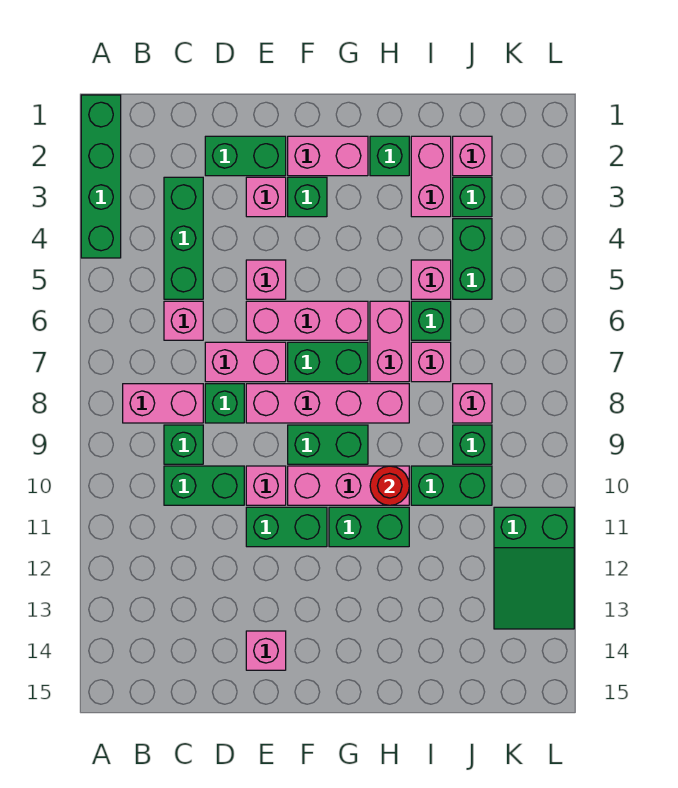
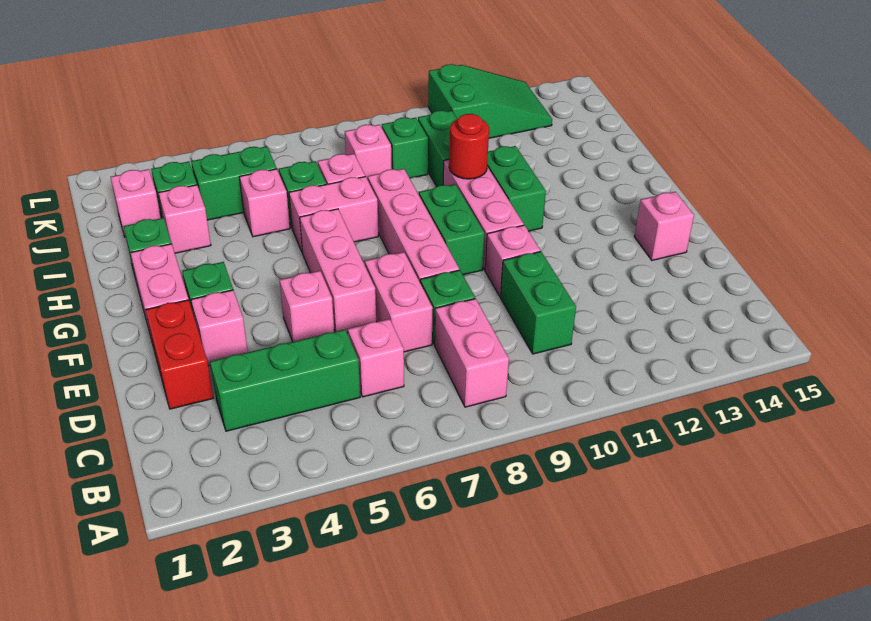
green brick A1:A4 level 1 -> none
green brick C9 level 1 -> none
green brick D2:E2 level 1 -> red brick D2:E2 level 1
green brick E11:F11 level 1 -> none
green brick F7:G7 level 1 -> none
pink brick I2:I3 level 1 -> pink brick I3 level 1

